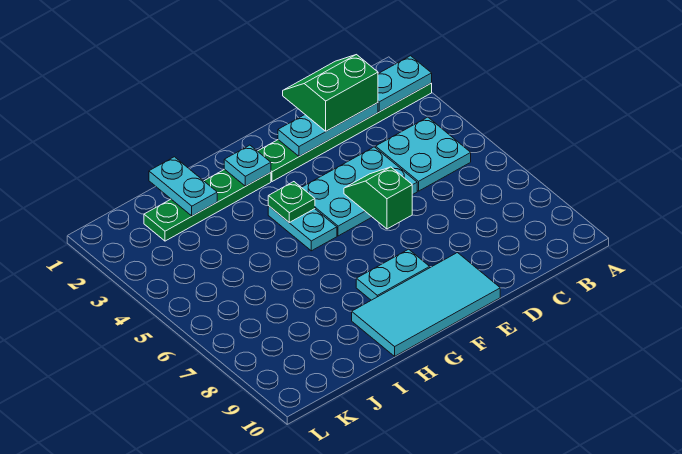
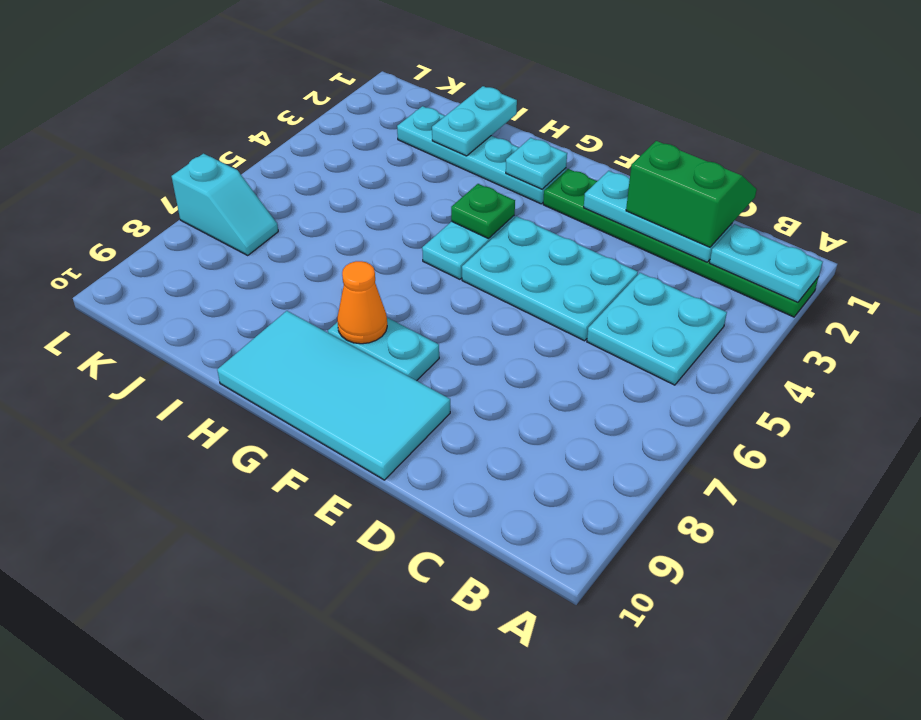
green slope E5:E6 level 2 top 6 -> none
green plate G2:J2 level 1 -> cyan plate G2:J2 level 1
none -> orange cone G8 level 2
none -> cyan slope K7:L7 level 1 top L

